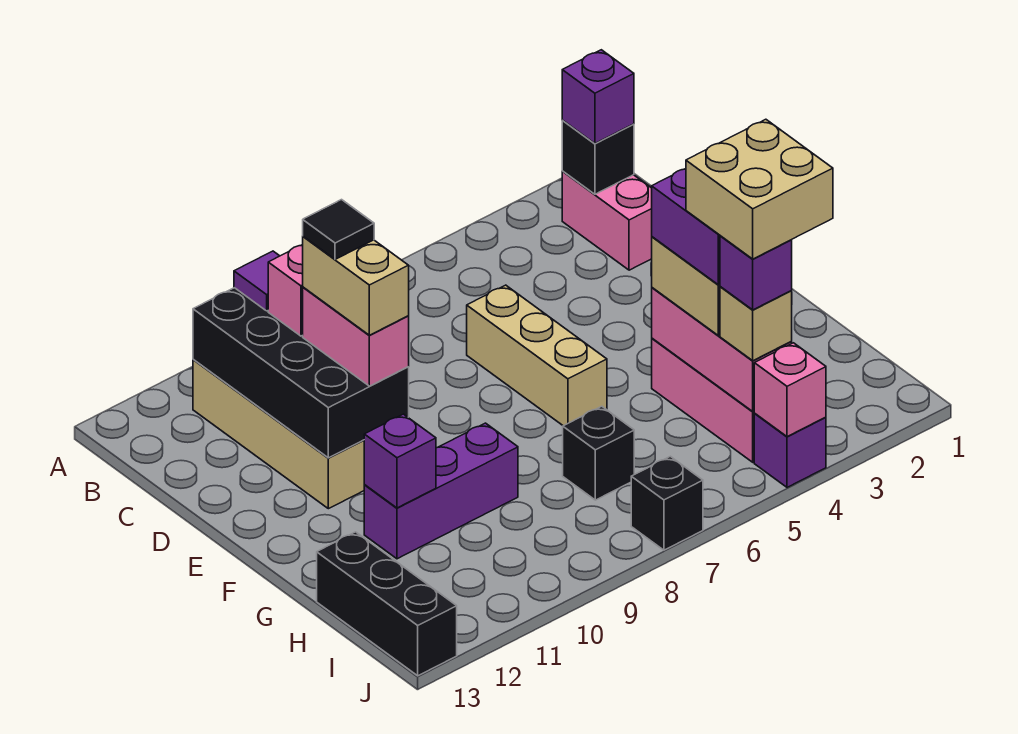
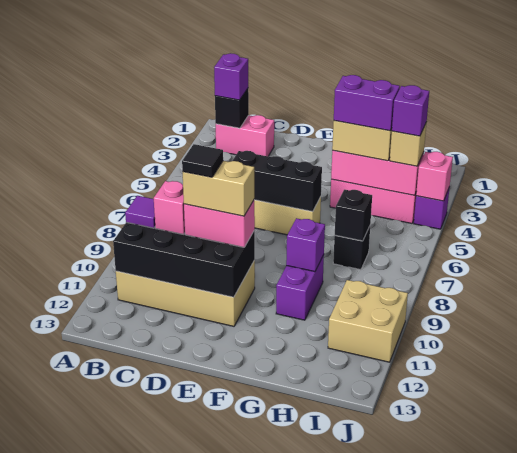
purple brick G9:G11 level 1 -> purple brick G9:G10 level 1
purple brick G11 level 2 -> purple brick G9 level 2
tan brick H3:I4 level 5 -> tan brick I10:J11 level 1
black brick H13:J13 level 1 -> black brick D6:F6 level 2
black brick J7 level 1 -> black brick H7 level 2

